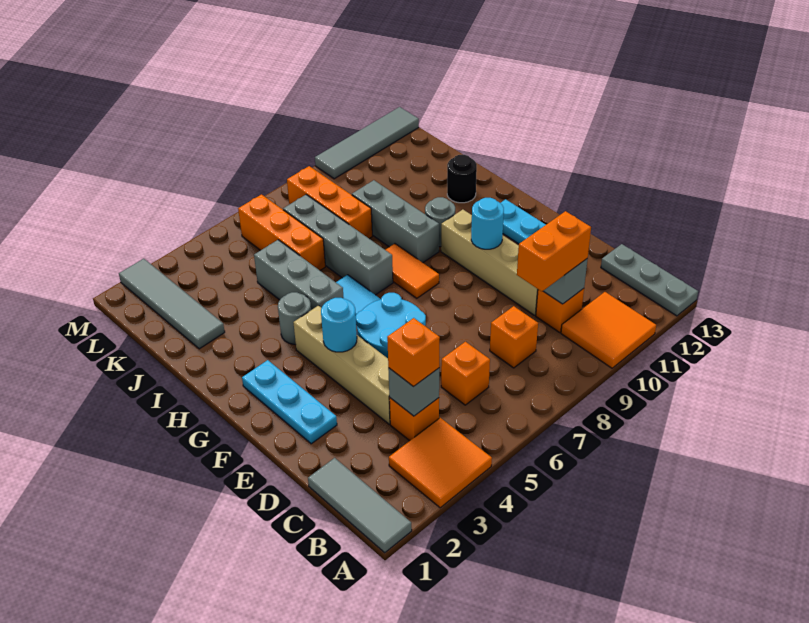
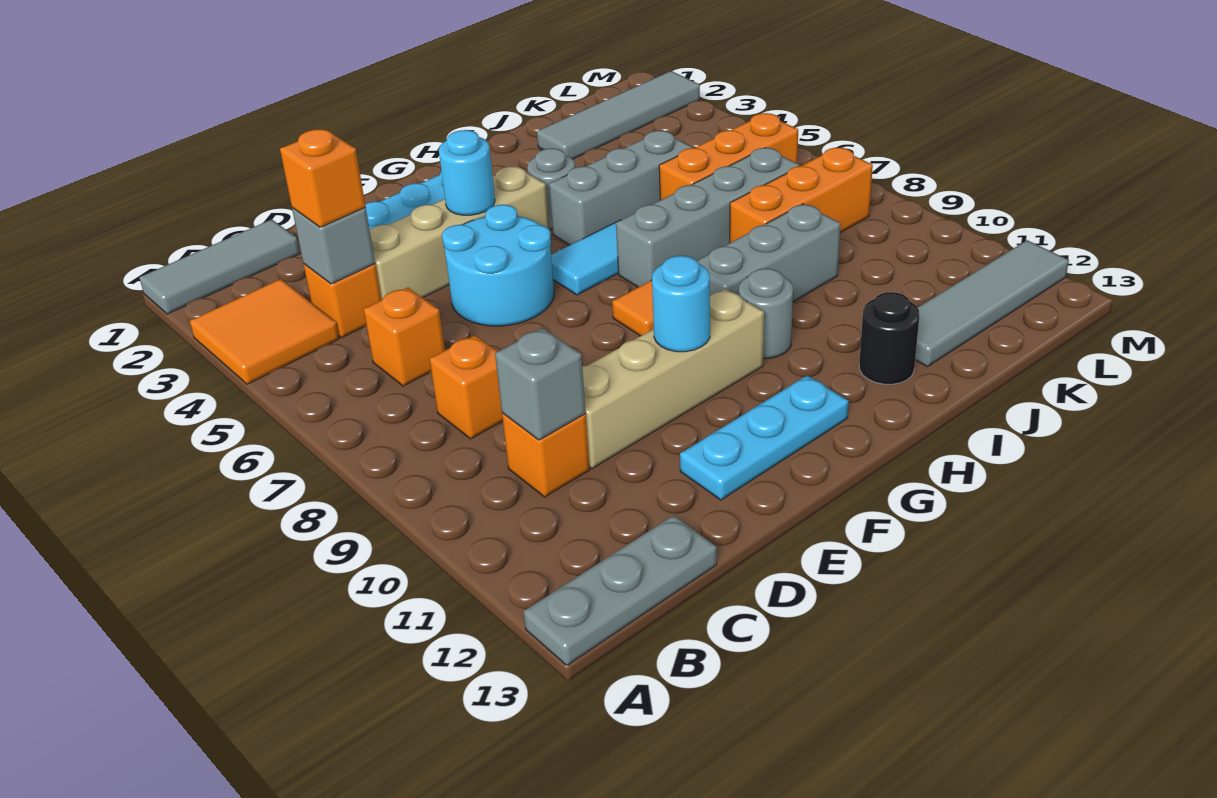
orange tile A10:B11 level 1 -> none
orange brick C9:C10 level 3 -> none
grey tile M10:M13 level 1 -> grey tile J12:M12 level 1

